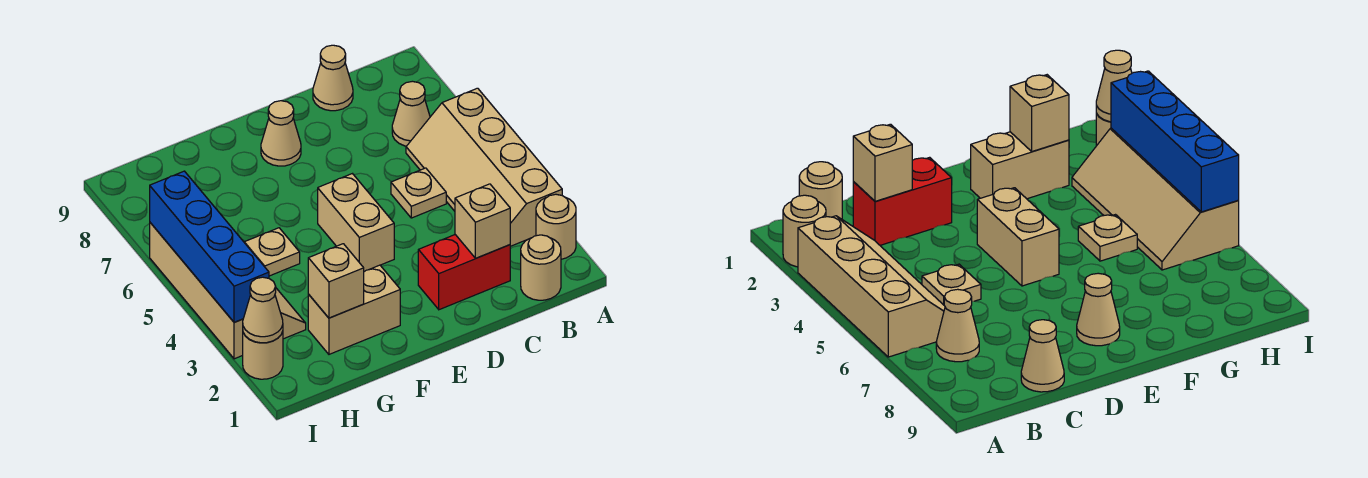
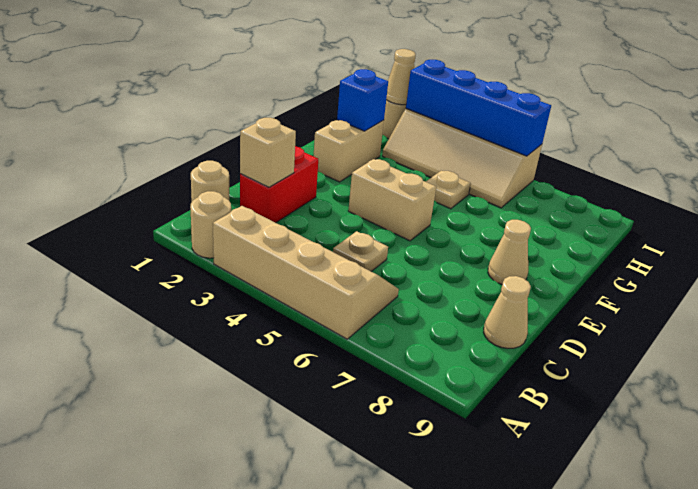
tan cone B7 level 1 -> none
tan brick G2 level 2 -> blue brick G2 level 2

